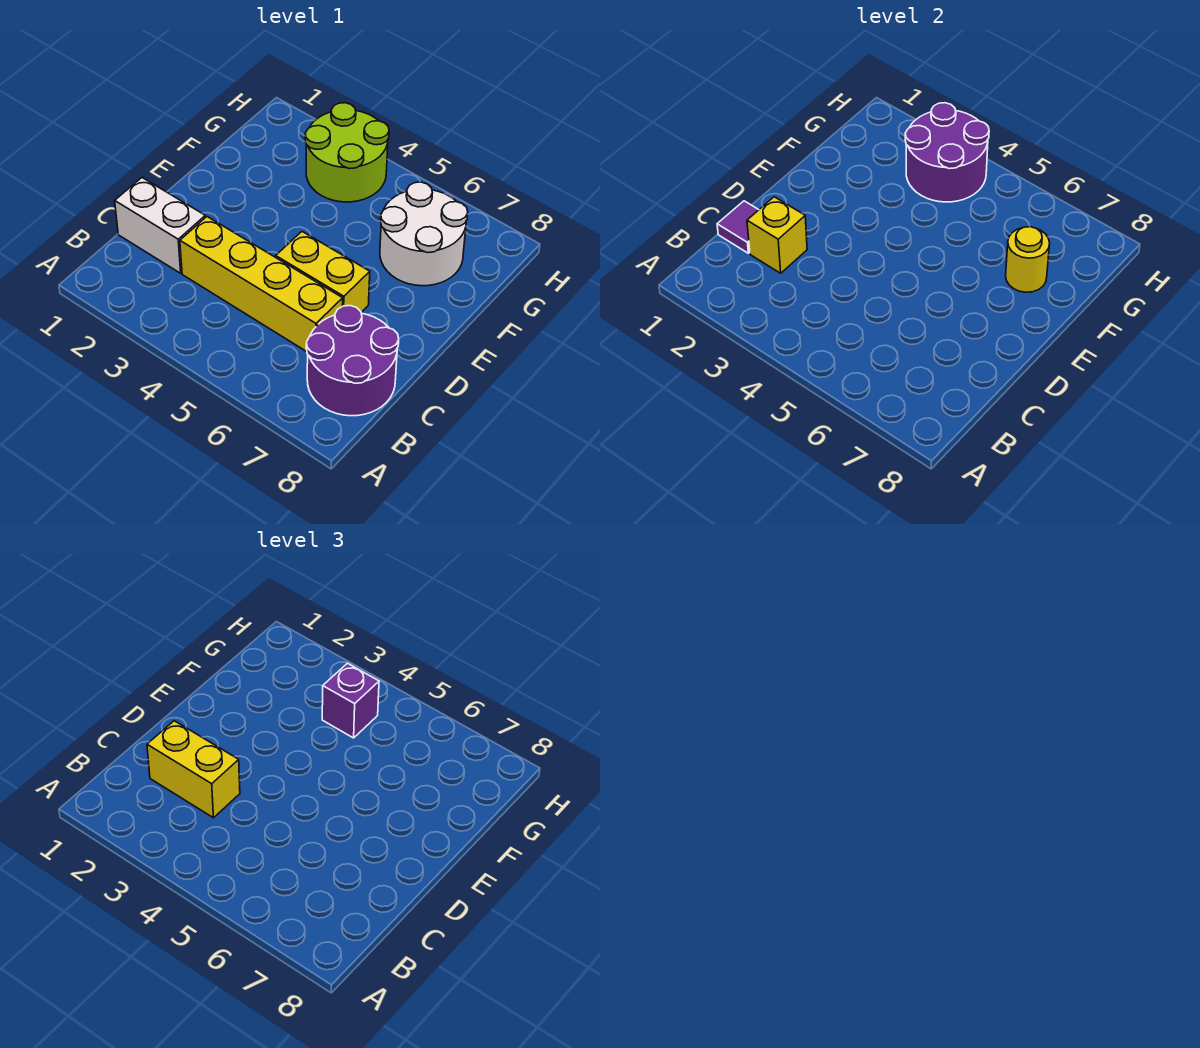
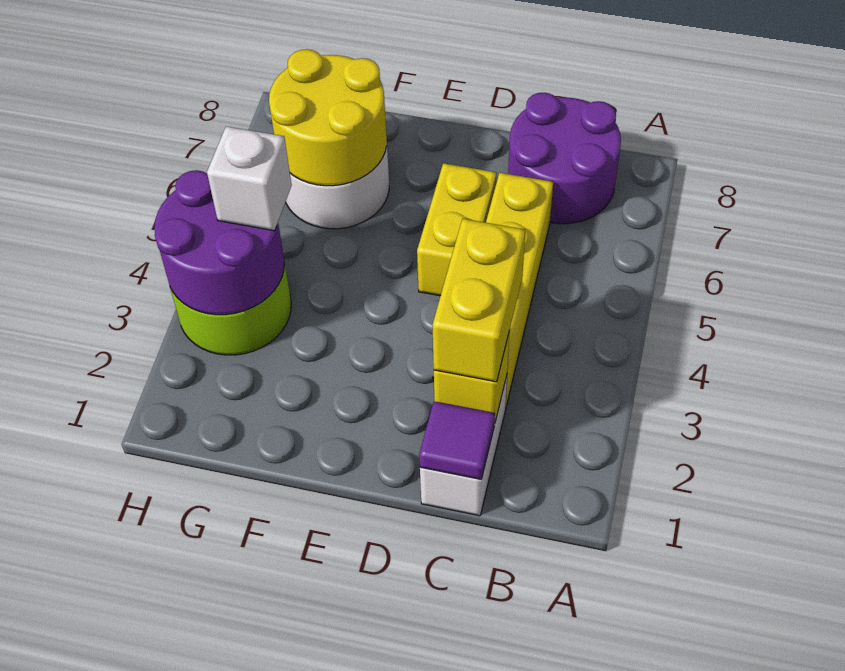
yellow round brick F7 level 2 -> yellow round brick F6:G7 level 2
purple brick G4 level 3 -> white brick G4 level 3

